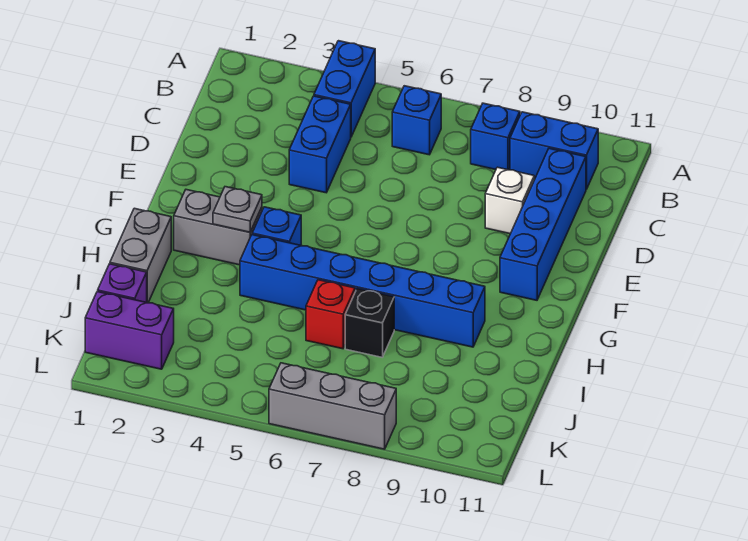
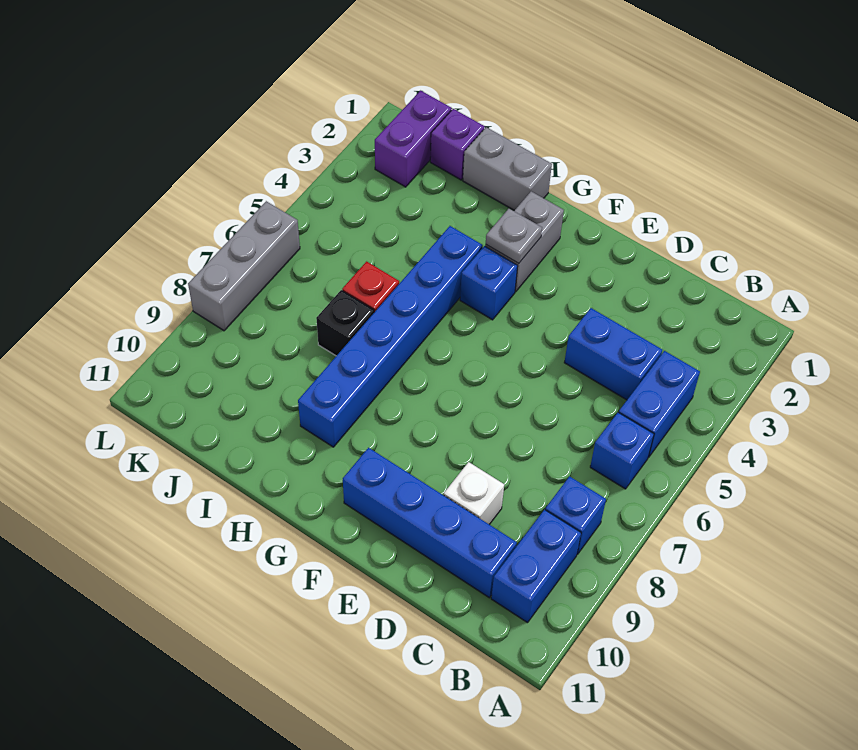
blue brick A4:B4 level 1 -> blue brick B4:B5 level 1

